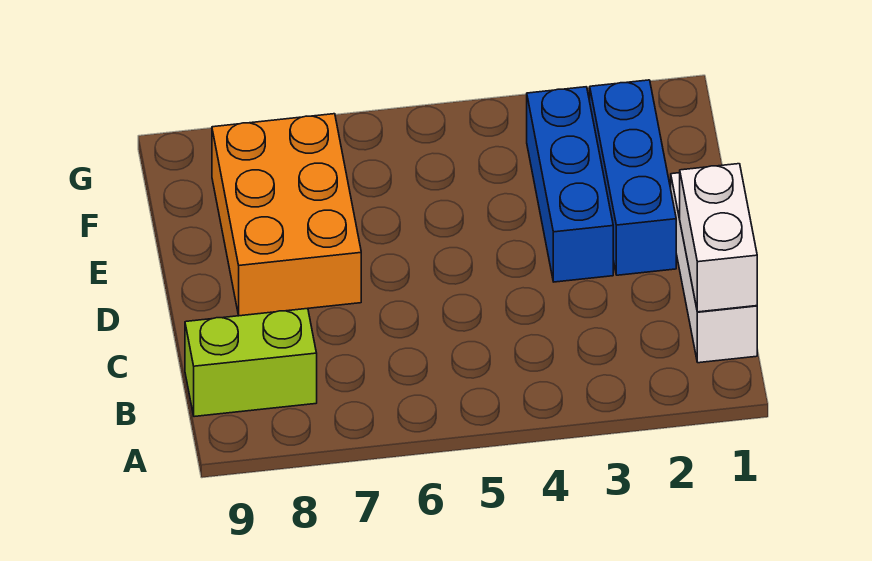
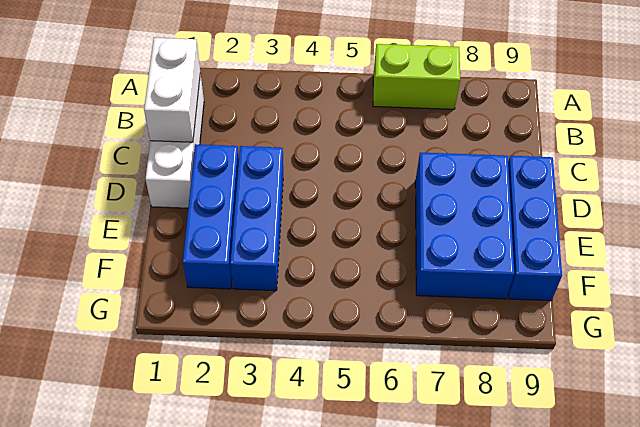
lime brick B8:B9 level 1 -> lime brick A6:A7 level 1
orange brick D7:F8 level 1 -> blue brick D7:F8 level 1
none -> blue brick D9:F9 level 1

